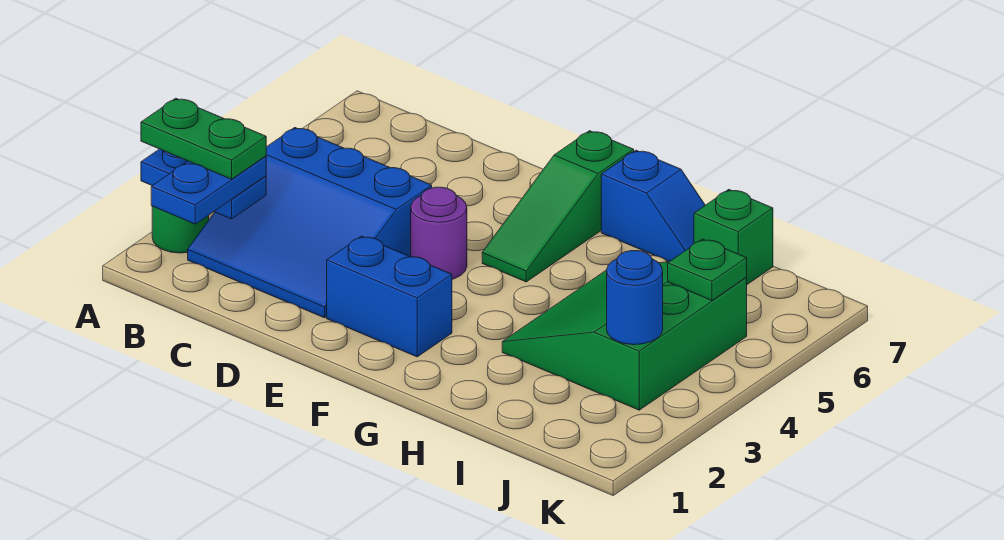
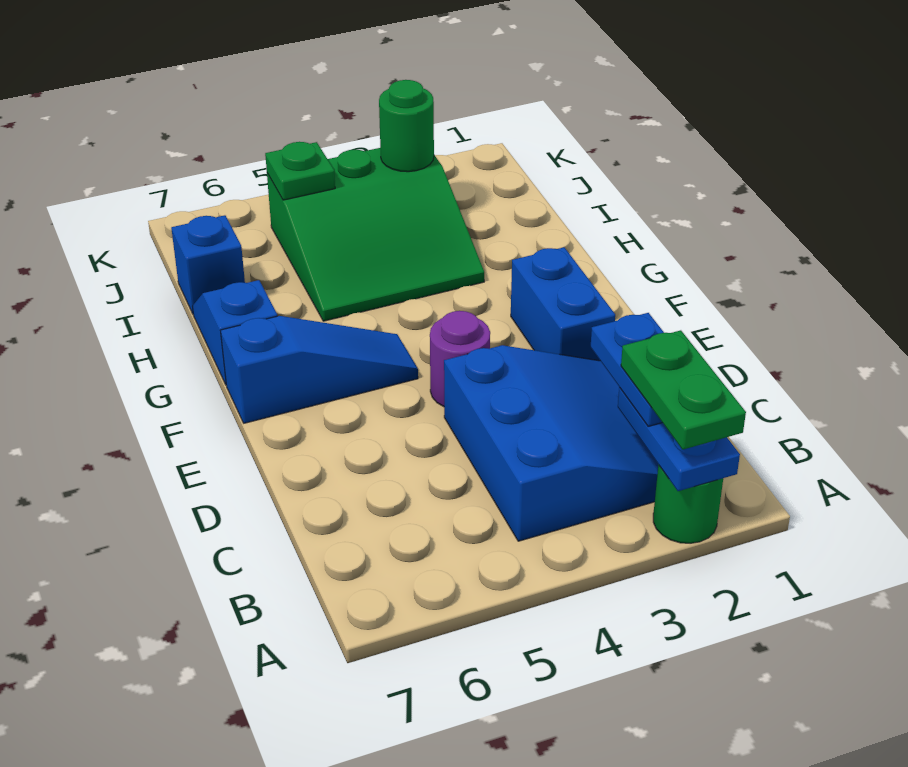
blue plate B1:B2 level 3 -> blue plate B2:C2 level 3
green slope F5:F7 level 1 top 7 -> blue slope F5:F7 level 1 top 7
green brick I7 level 1 -> blue brick I7 level 1
blue round brick J3 level 2 -> green round brick J3 level 2

